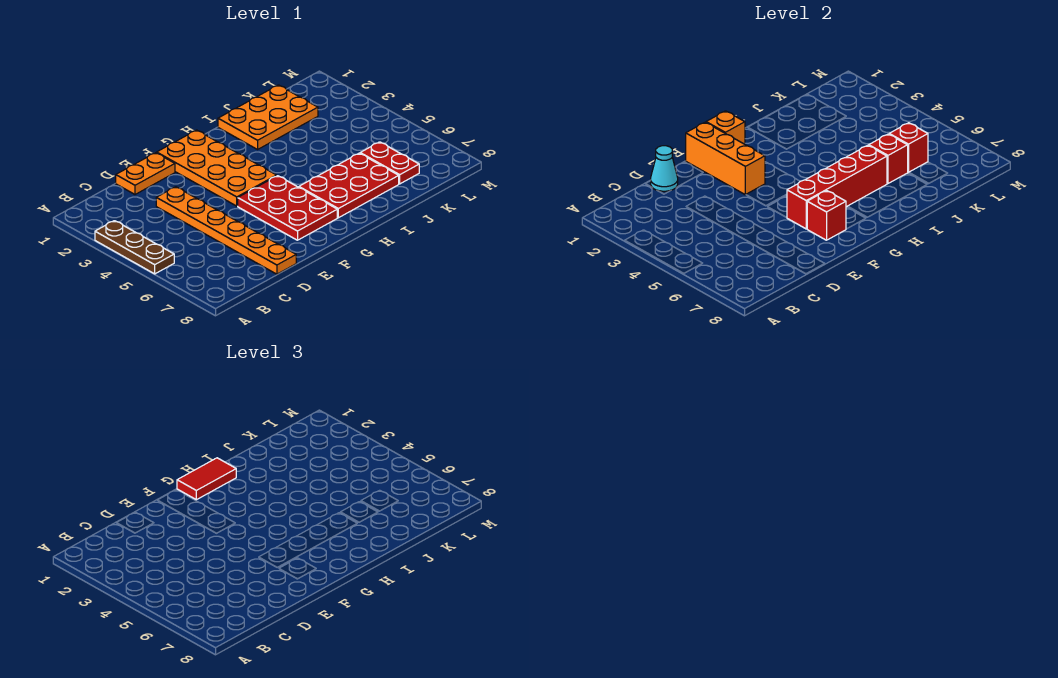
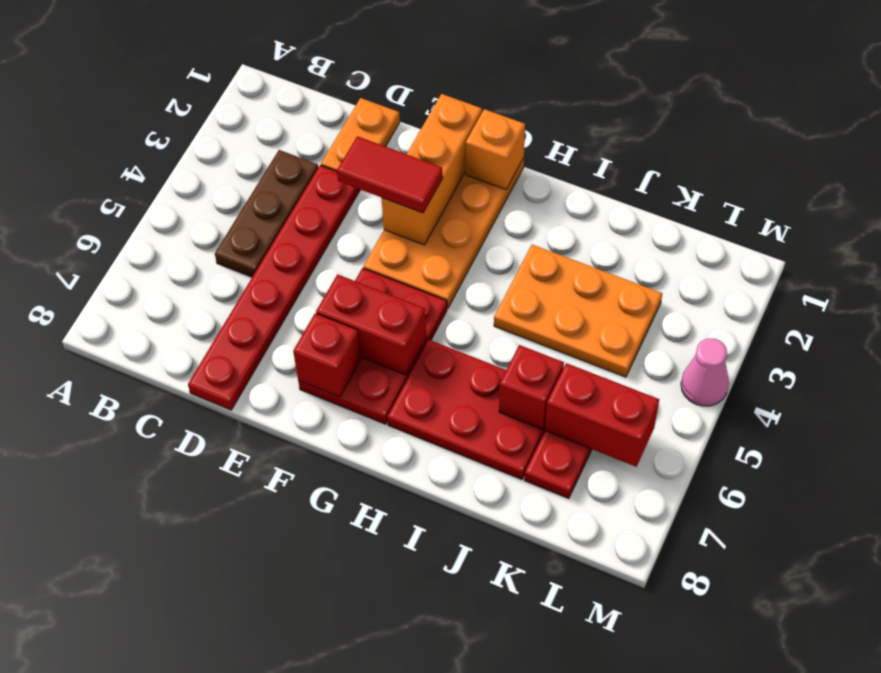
brown plate A3:A5 level 1 -> brown plate C3:C5 level 1
orange plate D1:E1 level 1 -> orange plate D1:D2 level 1
cyan cone D1 level 2 -> none
orange plate D3:D8 level 1 -> red plate D3:D8 level 1
red brick F6:I6 level 2 -> red brick F6:G6 level 2
red tile G1:H1 level 3 -> red tile E3:F3 level 3
orange plate I1:K2 level 1 -> orange plate I3:K4 level 1
red brick K6 level 2 -> red brick K6:L6 level 2
none -> pink cone M4 level 1

